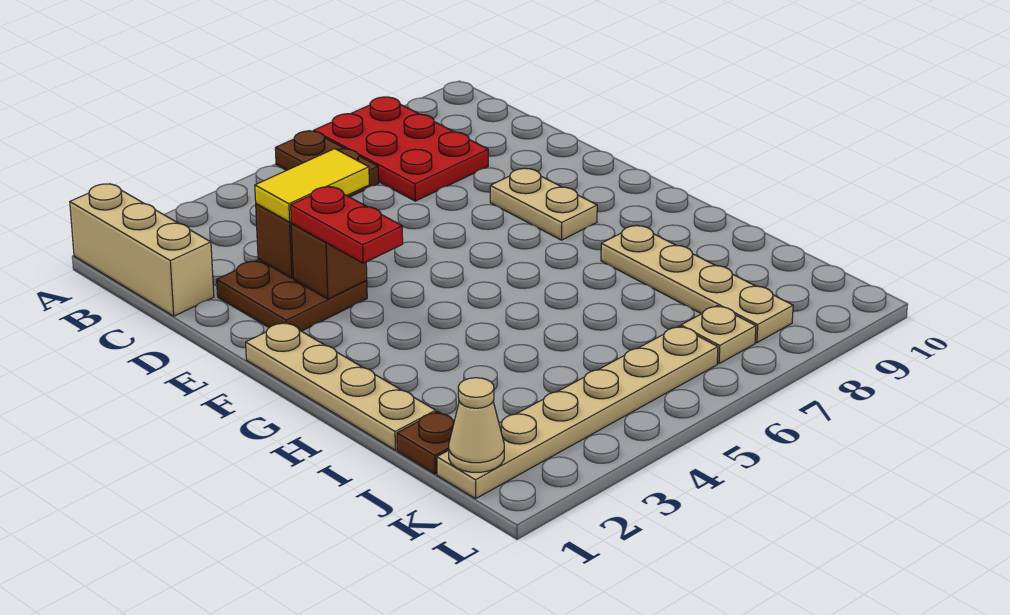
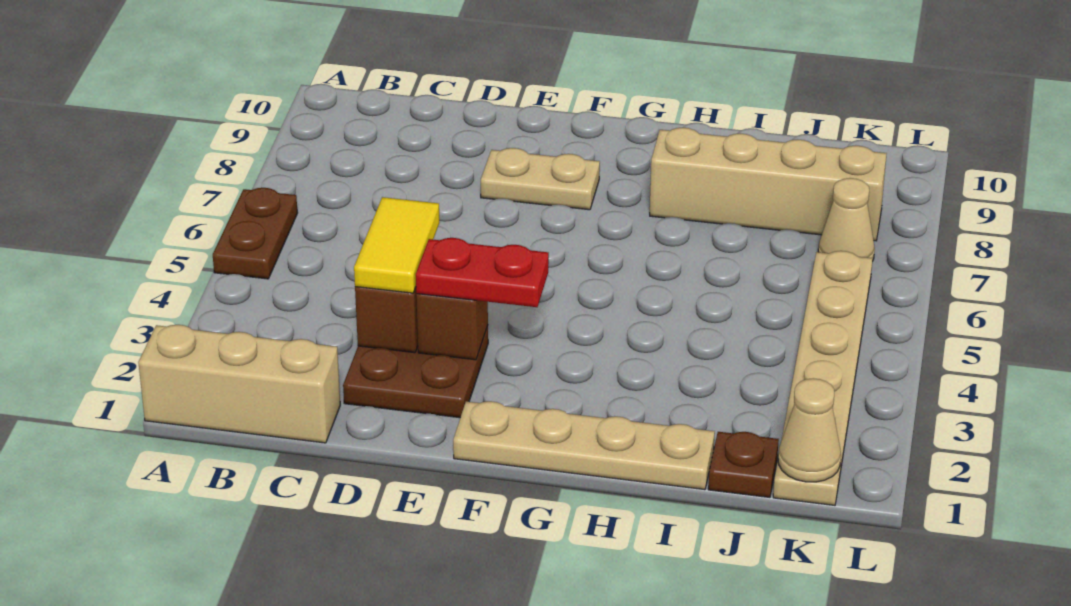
brown plate A6:B6 level 1 -> brown plate A5:A6 level 1
red plate A7:C8 level 1 -> none
tan plate H8:K8 level 1 -> tan brick H8:K8 level 1
tan plate K7 level 1 -> tan cone K7 level 1

